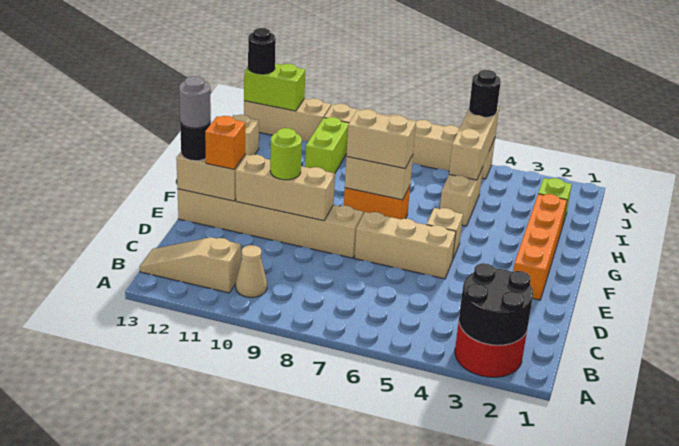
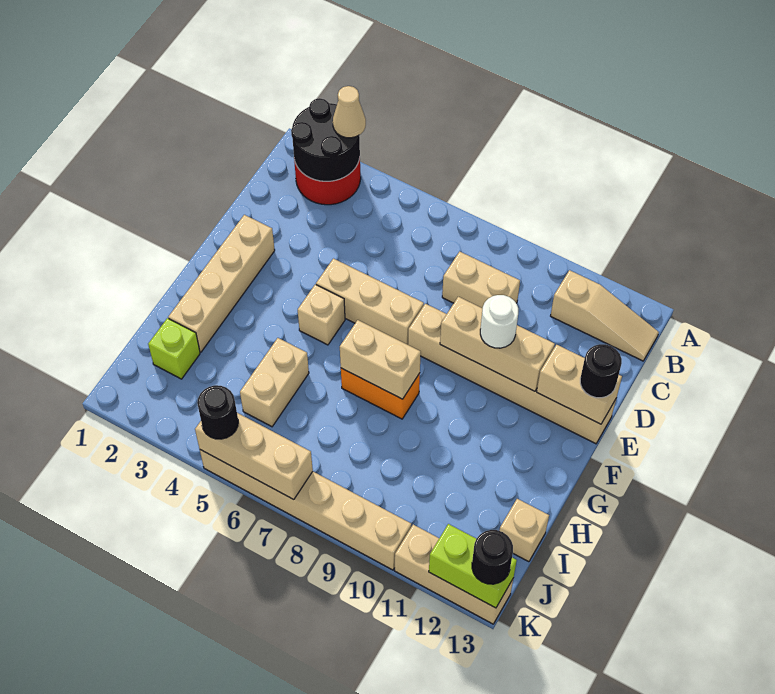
tan cone B10 level 1 -> tan cone A3 level 3
orange brick E2:H2 level 1 -> tan brick E2:H2 level 1
lime round brick E10 level 3 -> white round brick E10 level 3
orange brick E12 level 3 -> none
grey round brick E13 level 4 -> none
tan brick G7:G8 level 3 -> tan brick C8:C9 level 1
tan brick I5:K5 level 2 -> tan brick K5:K7 level 2
lime brick I10:J10 level 1 -> none

